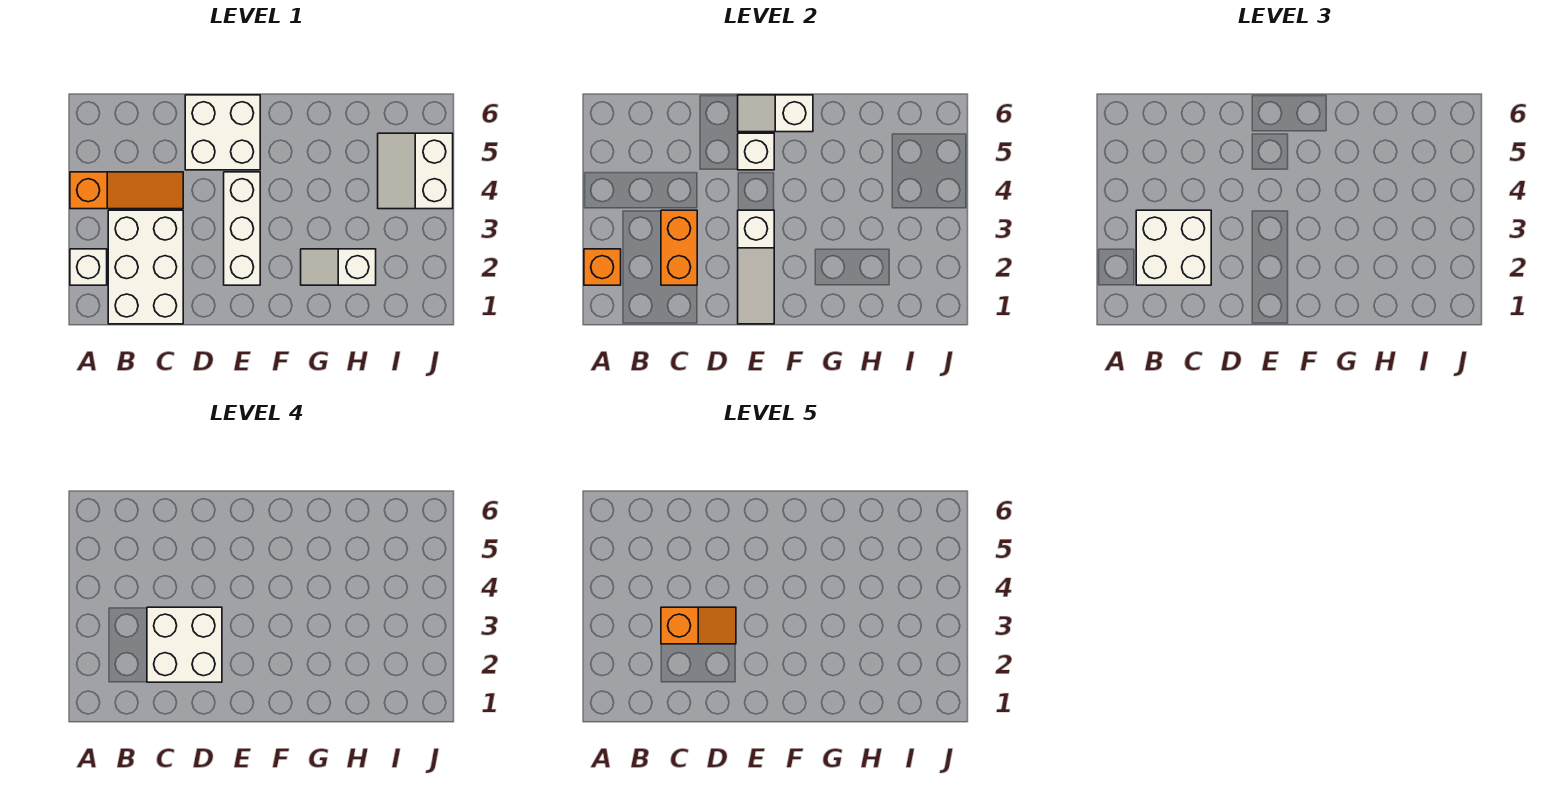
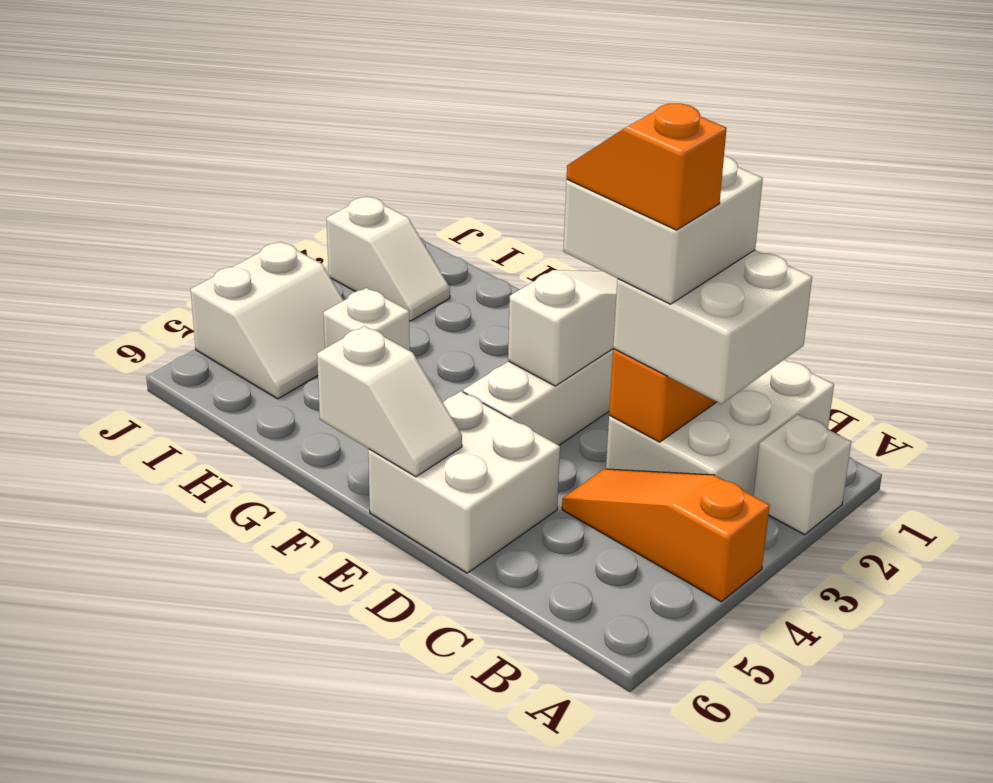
orange brick A2 level 2 -> none
white brick E5 level 2 -> white brick H4 level 1
white slope G2:H2 level 1 top H -> white slope I2:J2 level 1 top J

